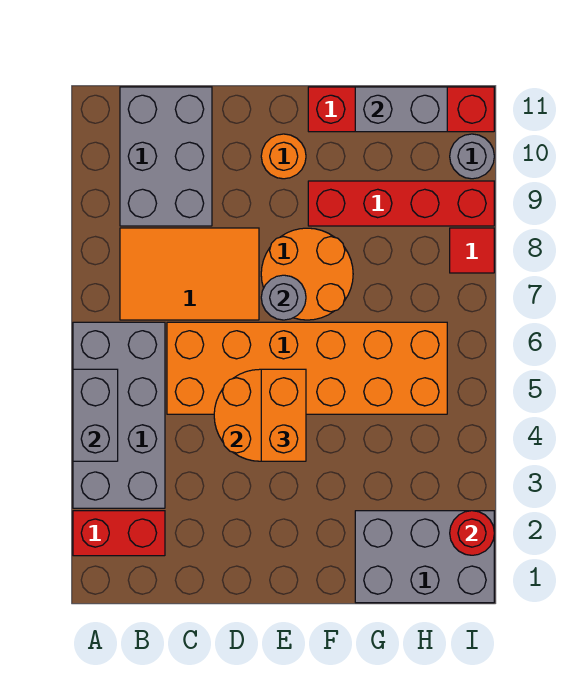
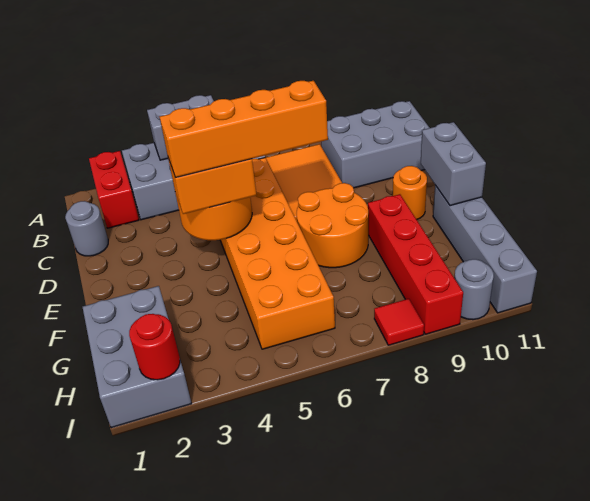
none -> orange brick E4:E7 level 4
grey round brick E7 level 2 -> grey round brick C1 level 1
red brick F11:I11 level 1 -> grey brick F11:I11 level 1
grey brick G11:H11 level 2 -> grey brick E11:F11 level 2

